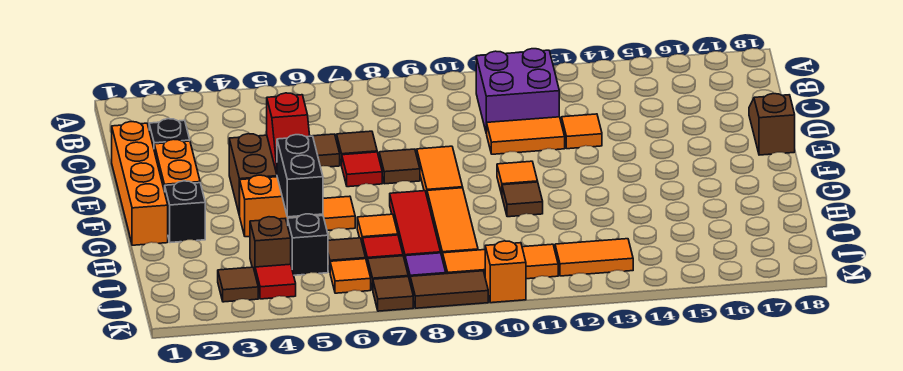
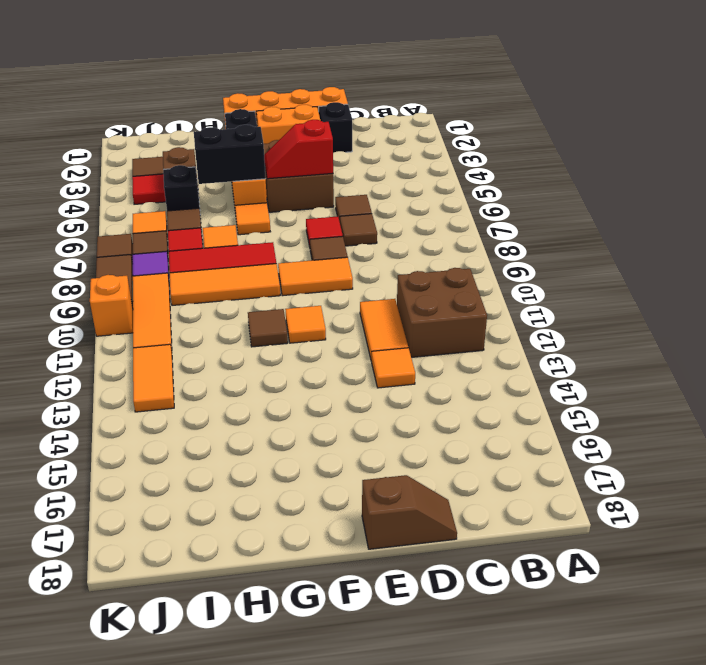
purple brick B11:C12 level 1 -> brown brick B11:C12 level 1

